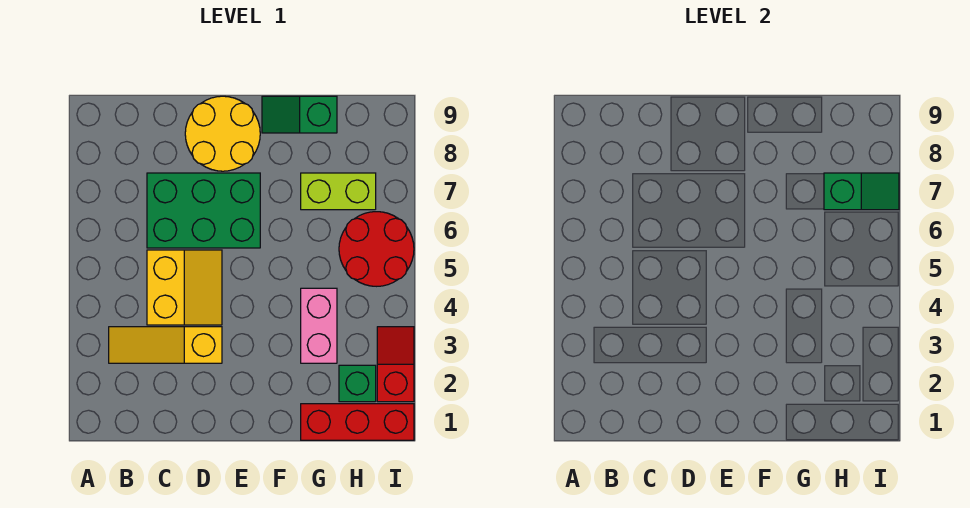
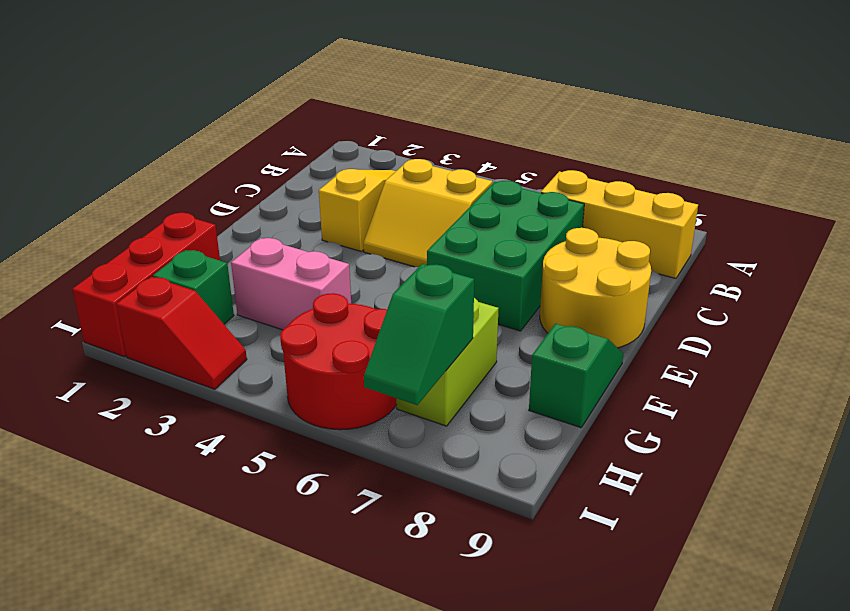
none -> yellow brick B7:B9 level 1

